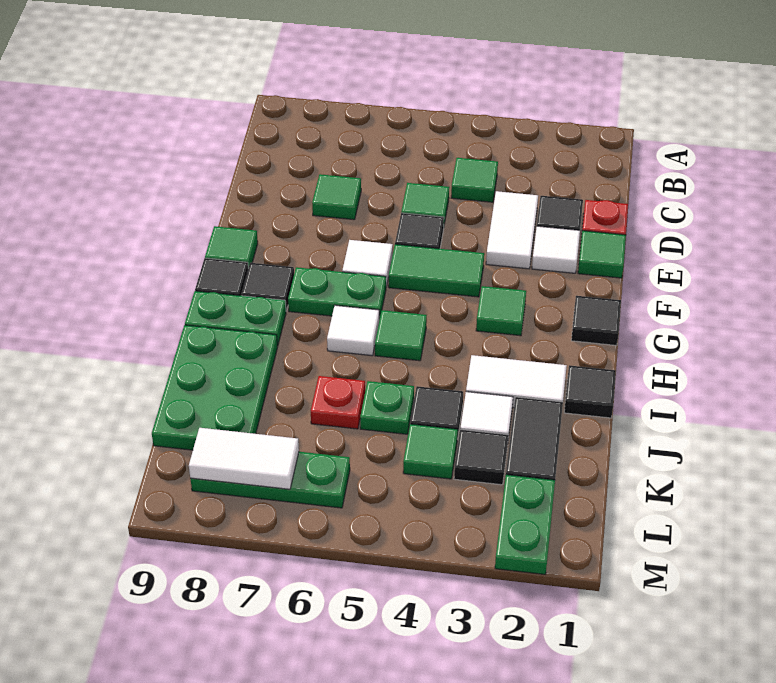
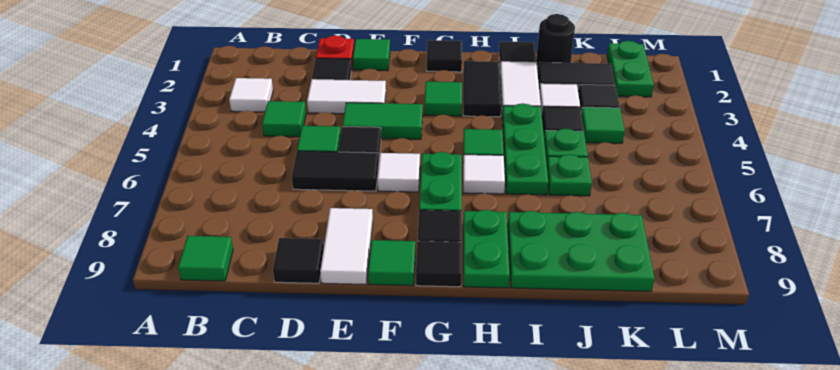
none -> black tile D6:E6 level 1
green tile D7 level 1 -> green tile B9 level 1
none -> black tile D9 level 1
white tile E2 level 1 -> white tile B3 level 1
green tile F4:F5 level 1 -> green tile E4:F4 level 1
none -> black tile H2:H3 level 1
none -> black round brick J1 level 1
red plate J6 level 1 -> green plate J6 level 1
green plate L2:M2 level 1 -> green plate L1:L2 level 1
green plate L6:L8 level 1 -> green plate I4:I6 level 1
white tile L7:L8 level 2 -> white tile E8:E9 level 1

